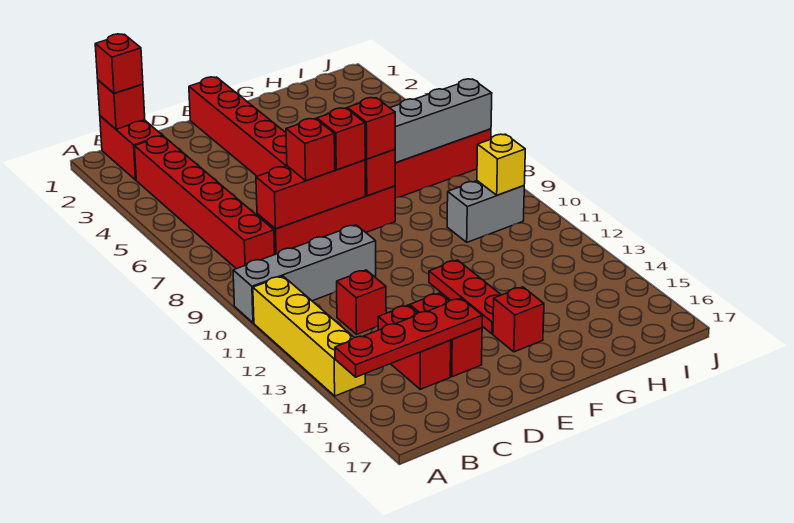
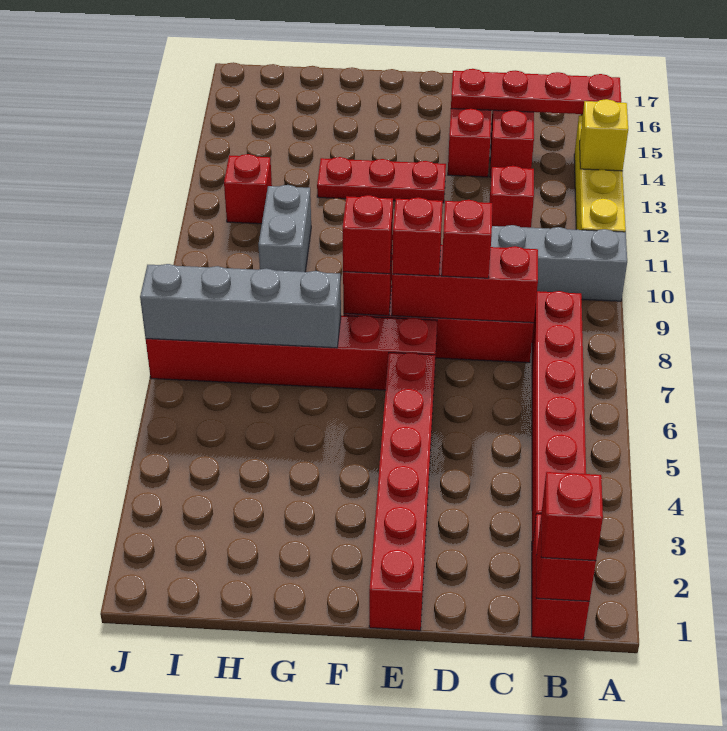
red plate F12:F14 level 1 -> red plate E13:G13 level 1
red brick F15 level 1 -> red brick I12 level 1
grey brick H10:I10 level 1 -> grey brick H10:H11 level 1
yellow brick I10 level 2 -> yellow brick A13 level 2

